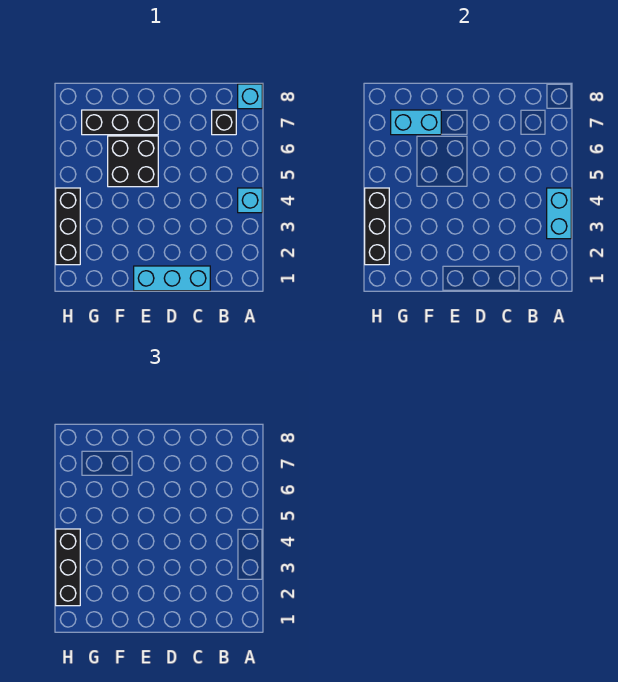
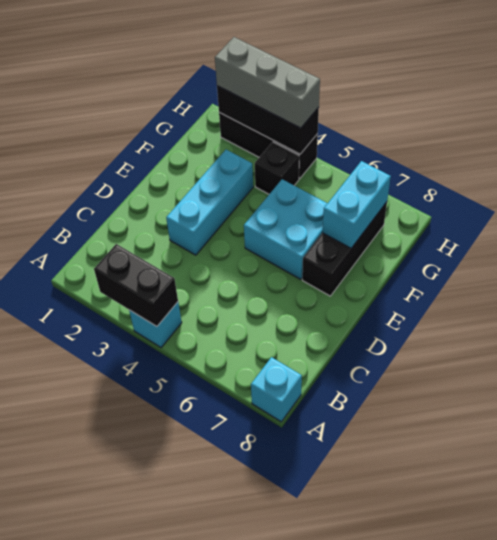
cyan brick A3:A4 level 2 -> black brick A3:A4 level 2
black brick B7 level 1 -> black brick G4 level 1
cyan brick C1:E1 level 1 -> cyan brick D3:F3 level 1
black brick E5:F6 level 1 -> cyan brick E5:F6 level 1
black brick H2:H4 level 3 -> grey brick H2:H4 level 3

